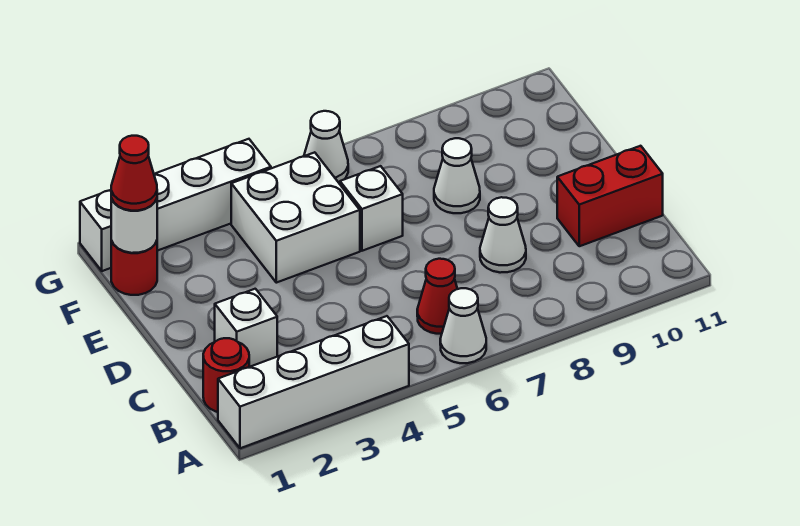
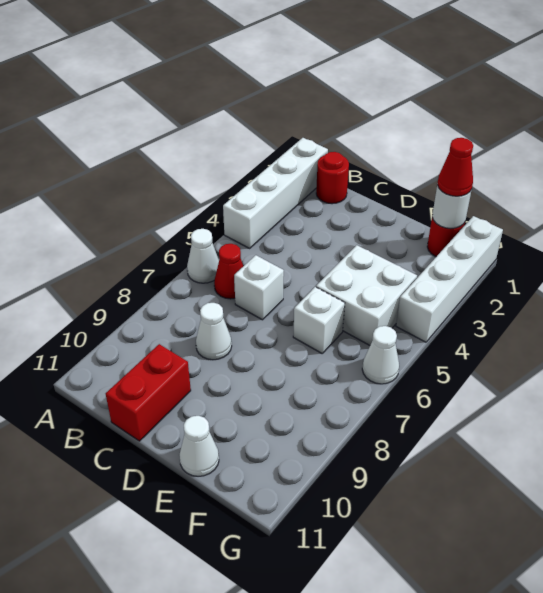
white brick C2 level 1 -> white brick C6 level 1
white cone E8 level 1 -> white cone E11 level 1

